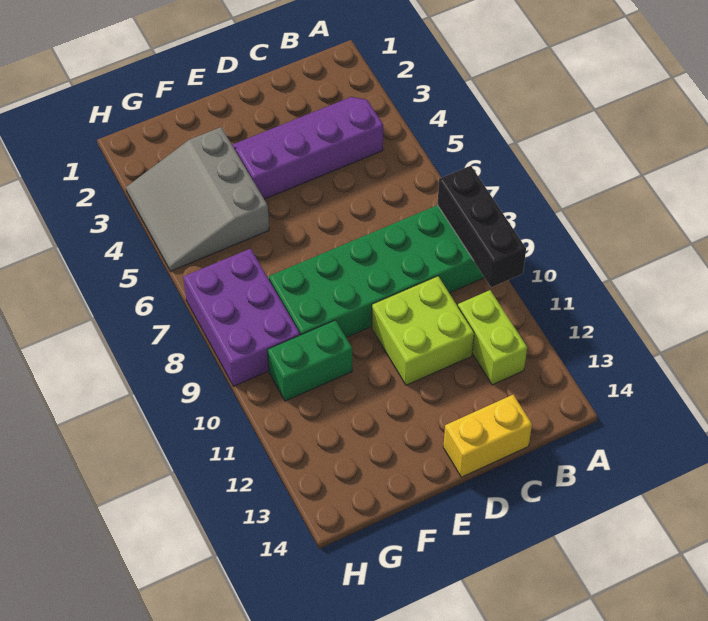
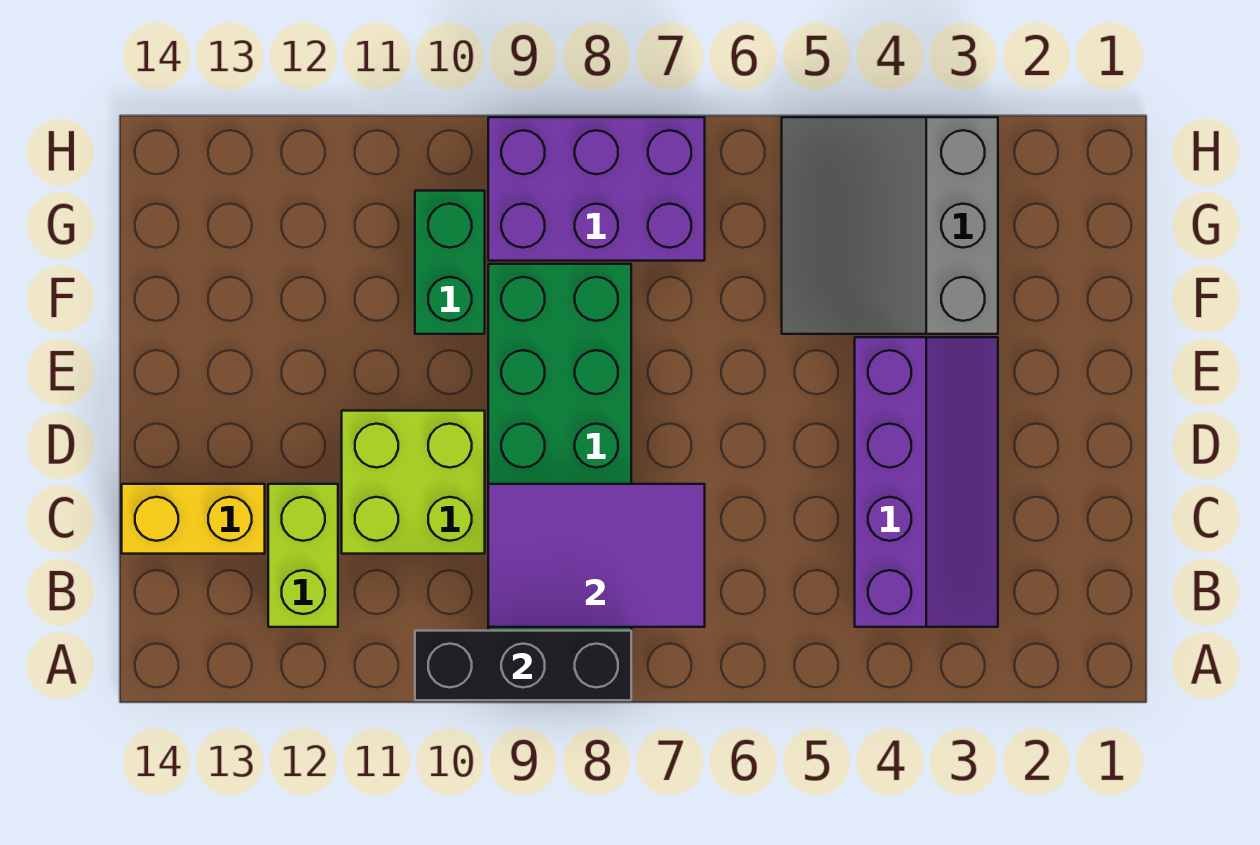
none -> purple tile B7:C9 level 2
lime brick B11:B12 level 1 -> lime brick B12:C12 level 1
yellow brick C14:D14 level 1 -> yellow brick C13:C14 level 1
grey slope F3:H5 level 1 top F -> grey slope F3:H5 level 1 top 3

